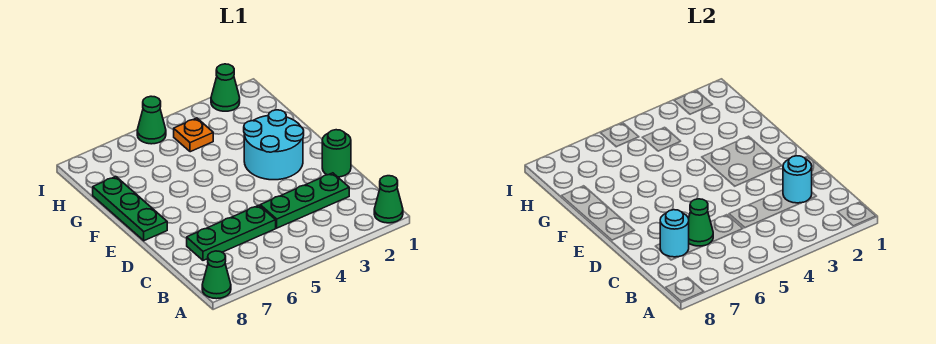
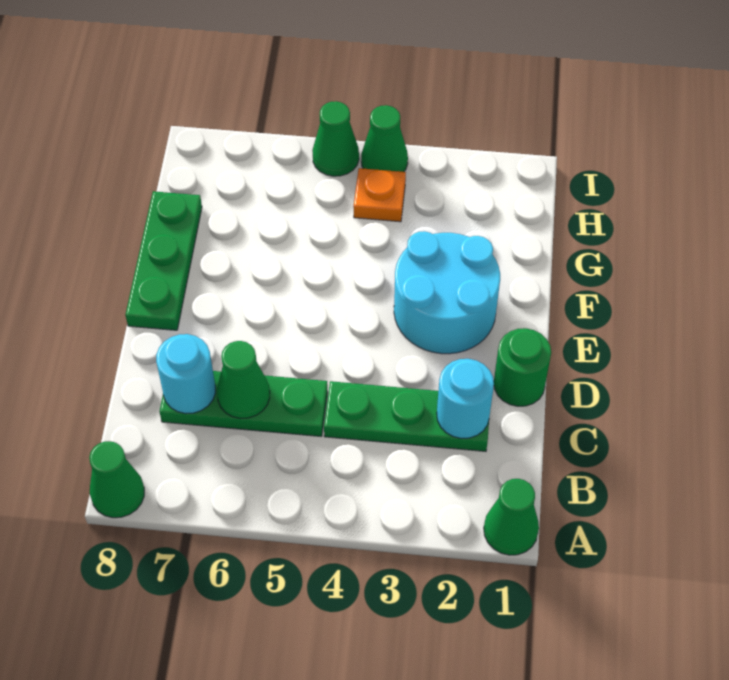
green cone I2 level 1 -> green cone I4 level 1

